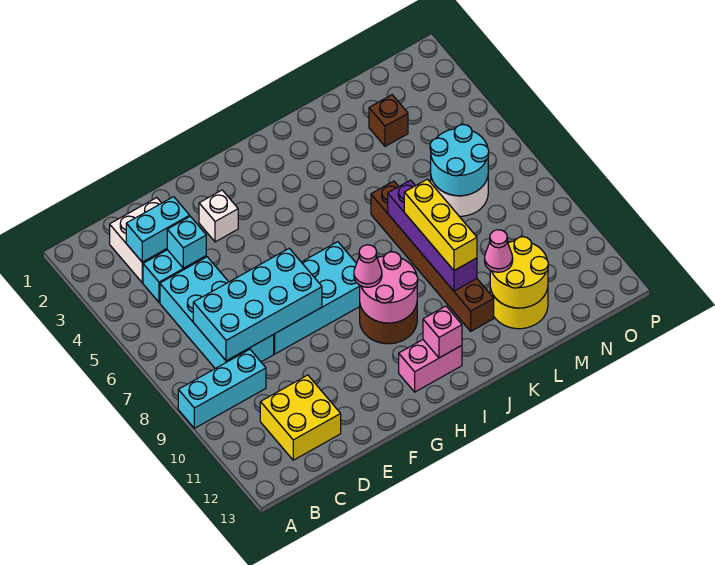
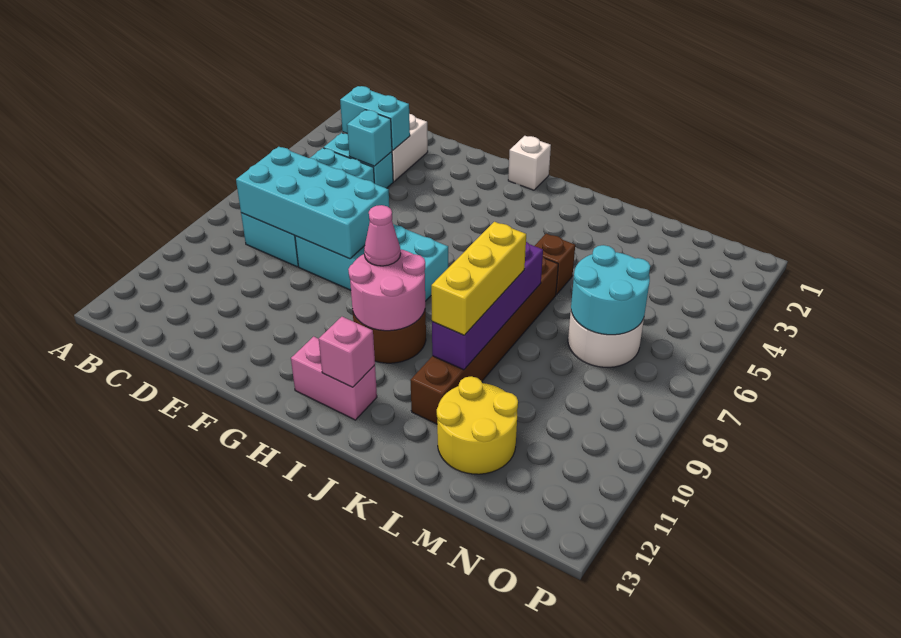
cyan brick A9:C9 level 1 -> none
yellow brick C11:D12 level 1 -> none
white brick F3 level 1 -> white brick H1 level 1
yellow round brick L11:M12 level 2 -> none
pink cone L11 level 3 -> none
brown brick M3 level 1 -> brown brick K5 level 1

